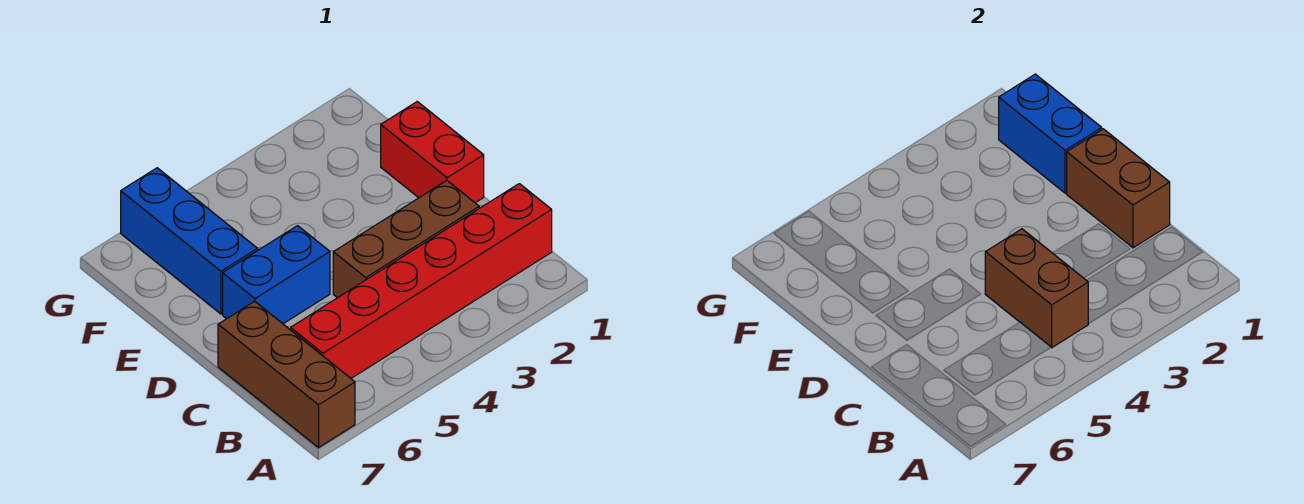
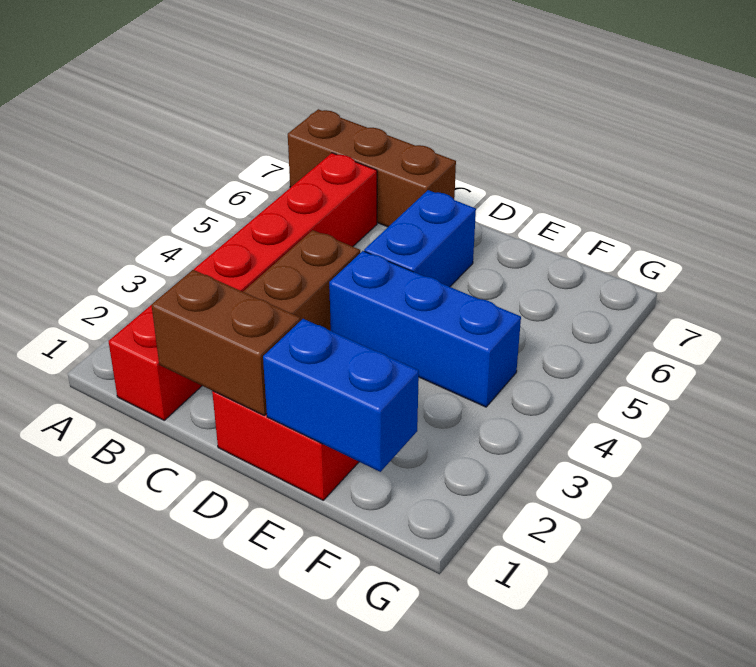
brown brick B4:C4 level 2 -> none
blue brick E6:G6 level 1 -> blue brick D4:F4 level 1

